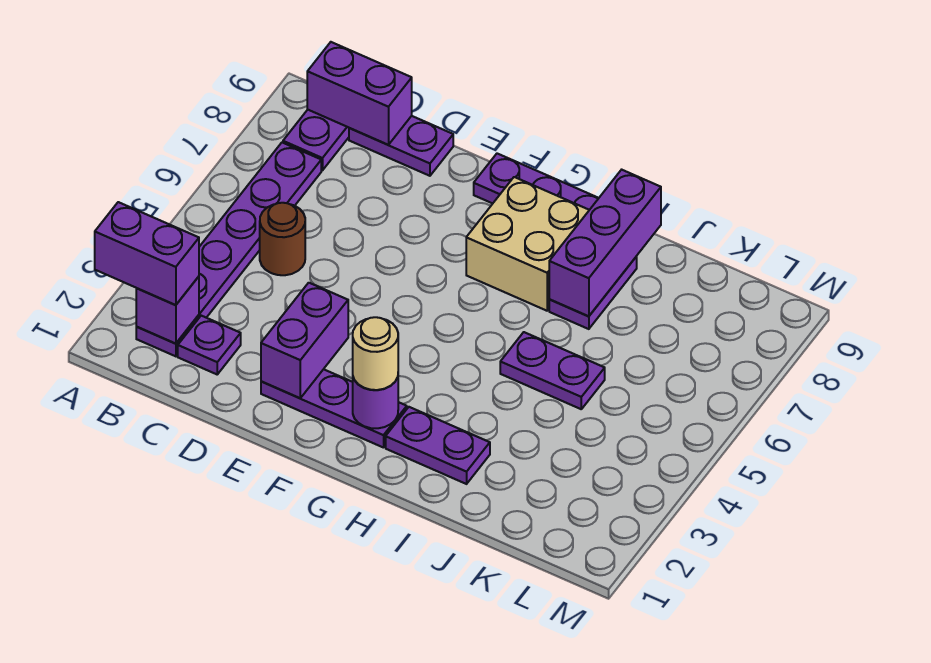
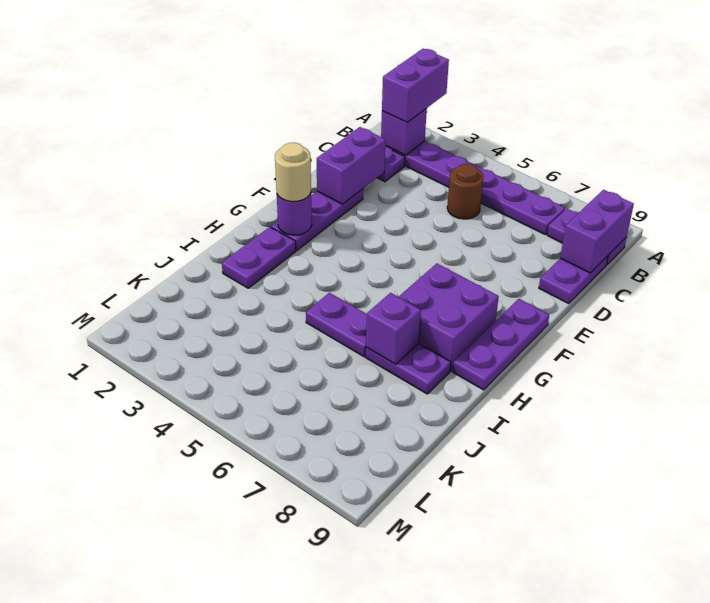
purple brick E2:E3 level 2 -> purple brick D2:E2 level 2
tan brick G7:H8 level 1 -> purple brick G7:H8 level 1
purple plate I5:J5 level 1 -> purple plate I5:I6 level 1
purple brick I7:I9 level 2 -> purple brick I7 level 2

